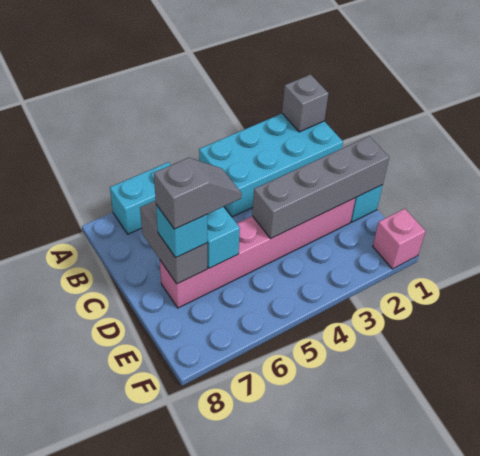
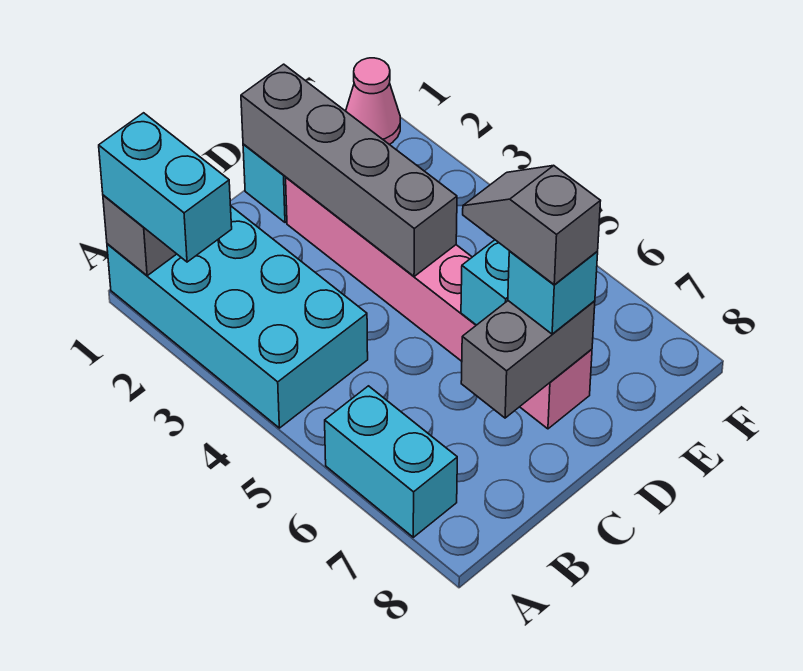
none -> cyan brick A1:A2 level 3
pink brick F1 level 1 -> pink cone F1 level 1

